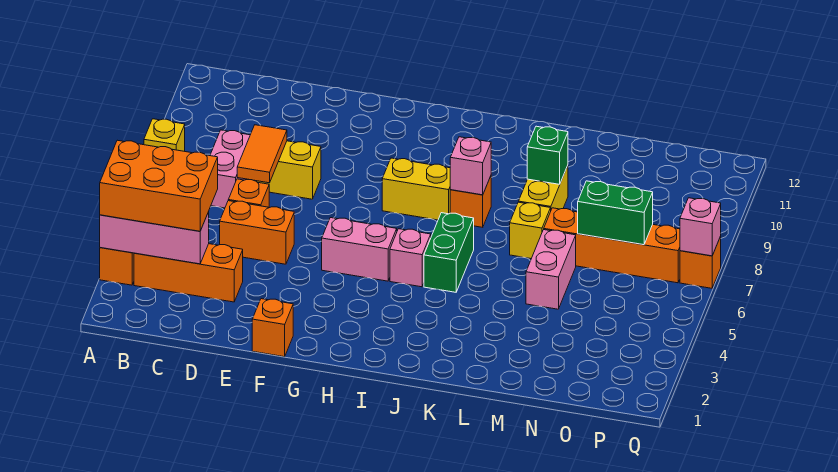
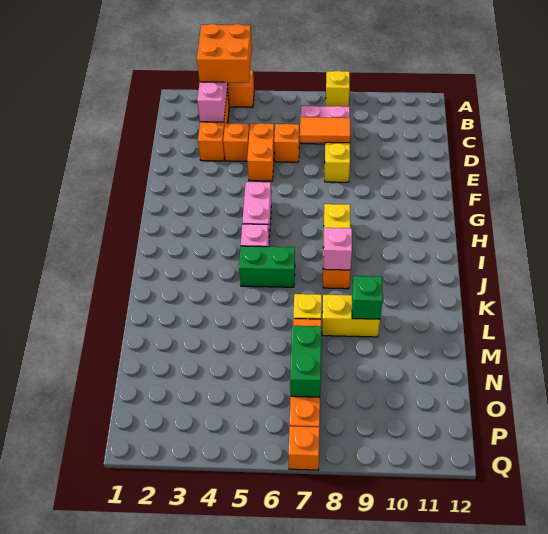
orange brick A3:C4 level 3 -> orange brick A3:B4 level 3
orange brick F1 level 1 -> orange brick D4 level 1
pink brick M5:M6 level 1 -> none
pink brick Q7 level 2 -> none

